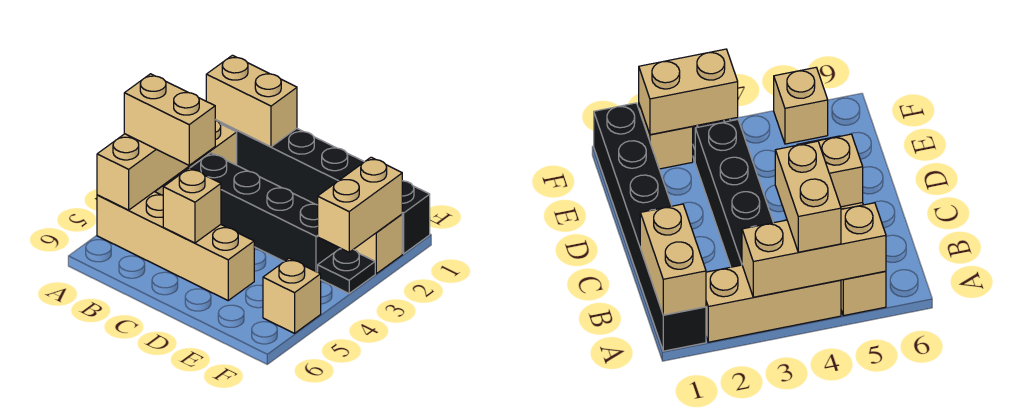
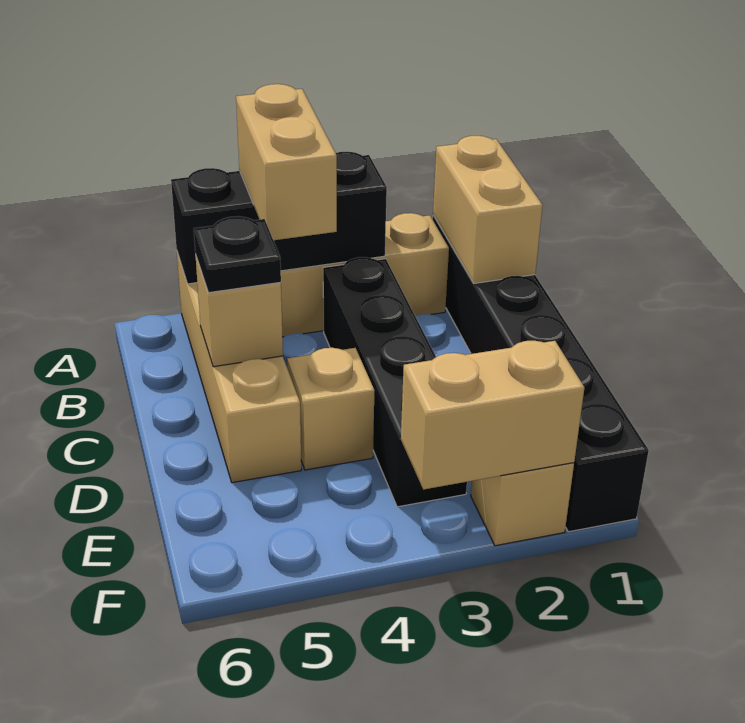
tan brick A3:A5 level 2 -> black brick A3:A5 level 2
black plate F3 level 1 -> black plate C5 level 3
tan brick F5 level 1 -> tan brick D4 level 1

